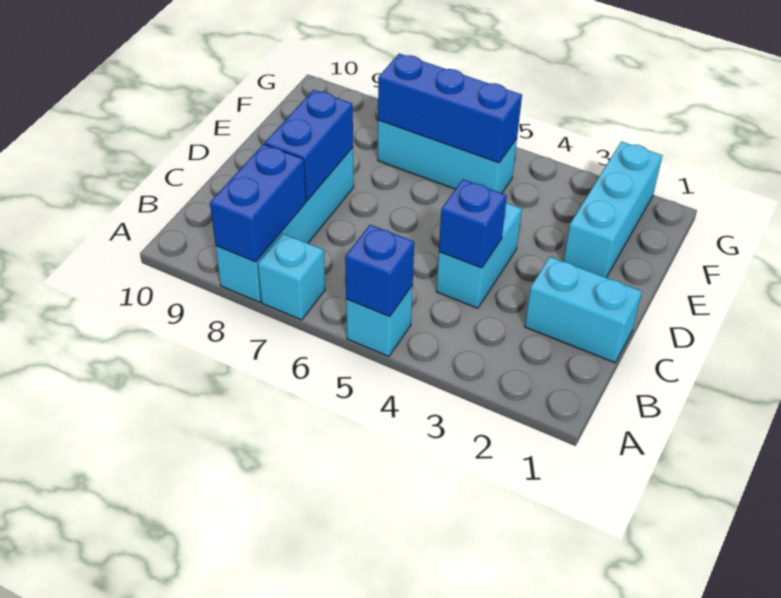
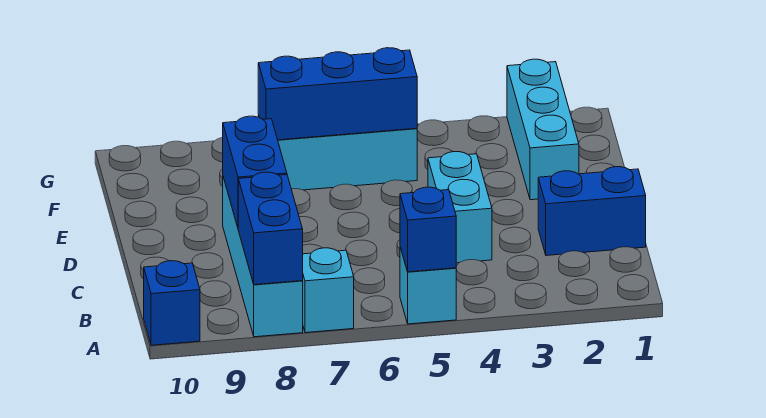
cyan brick C1:C2 level 1 -> blue brick C1:C2 level 1
blue brick C4 level 2 -> blue brick A10 level 1

